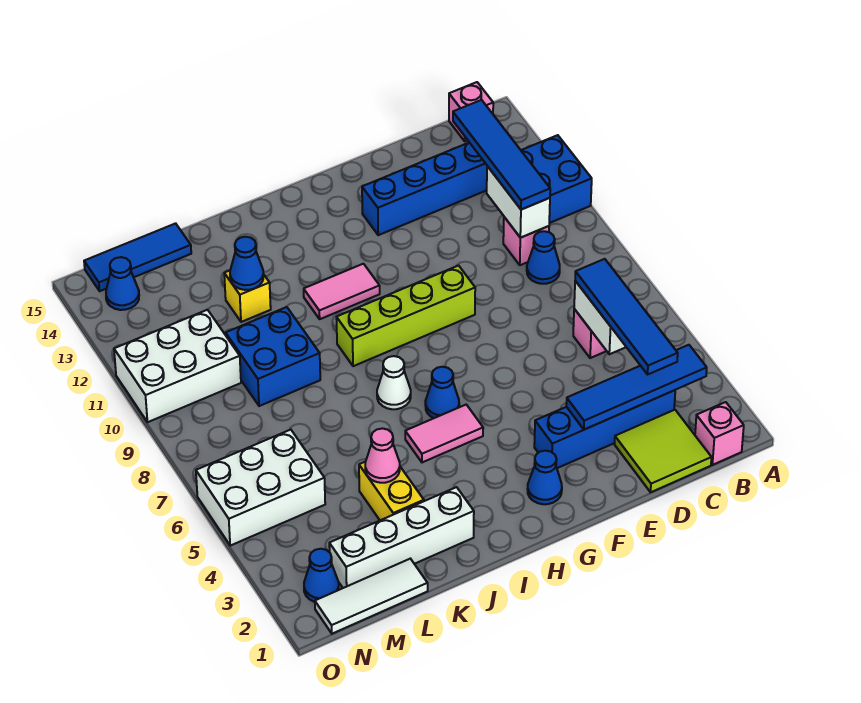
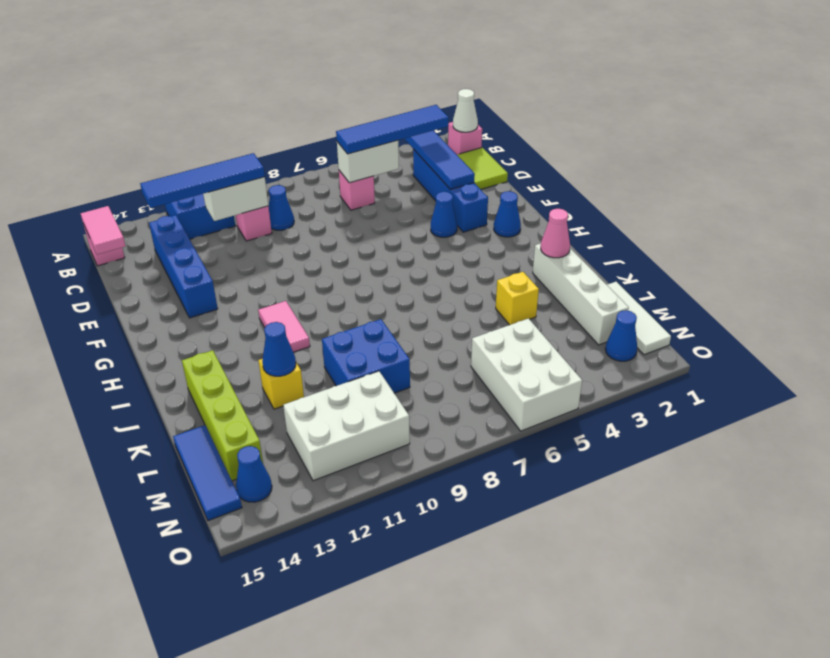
lime brick F9:I9 level 1 -> lime brick J14:M14 level 1
pink tile H5:I5 level 1 -> pink tile B15:C15 level 2
blue cone H6 level 1 -> blue cone F4 level 1
white cone I7 level 1 -> white cone B1 level 2
yellow brick K3:K4 level 1 -> yellow brick K4 level 1
pink cone K4 level 2 -> pink cone J2 level 2
white brick M10:O11 level 1 -> white brick M10:N12 level 1

